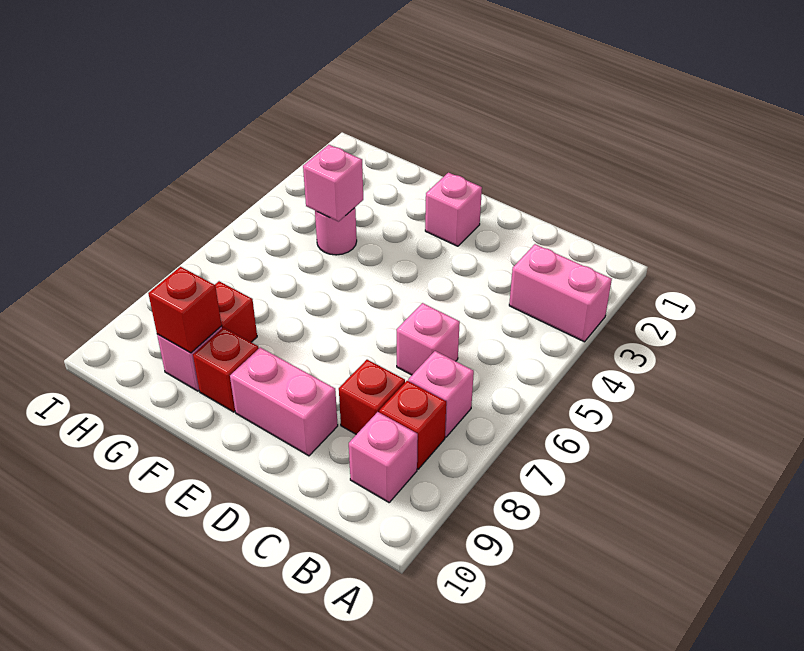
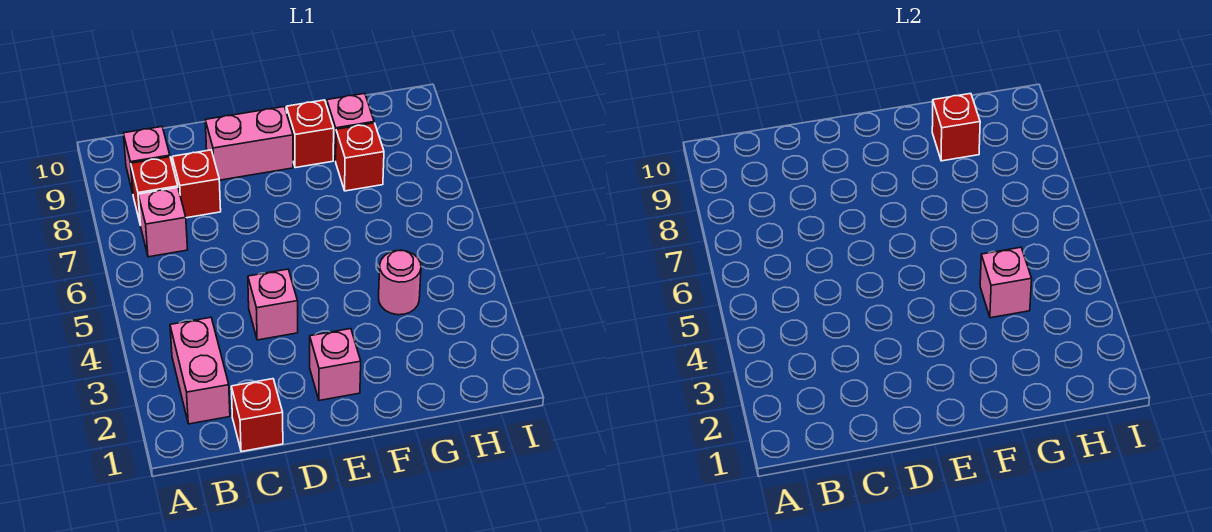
pink brick A3:B3 level 1 -> pink brick B2:B3 level 1
none -> red brick C1 level 1
pink brick C6 level 1 -> pink brick D4 level 1

